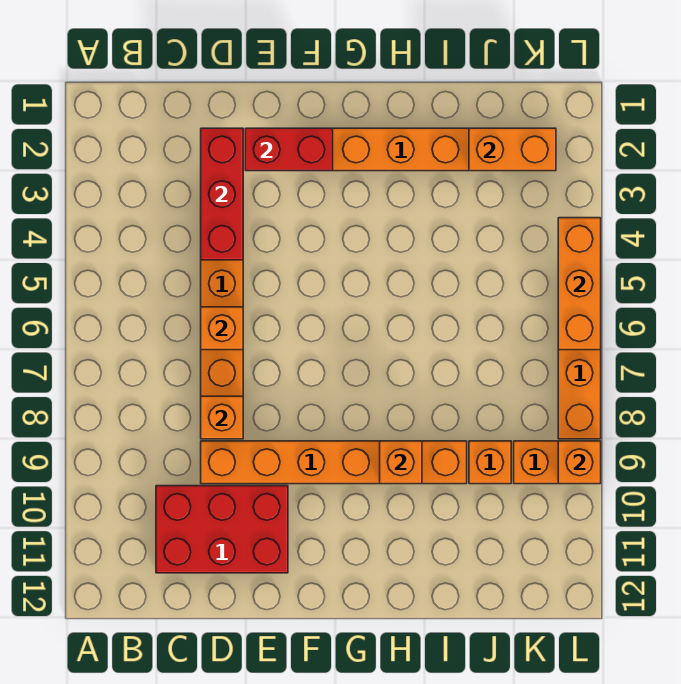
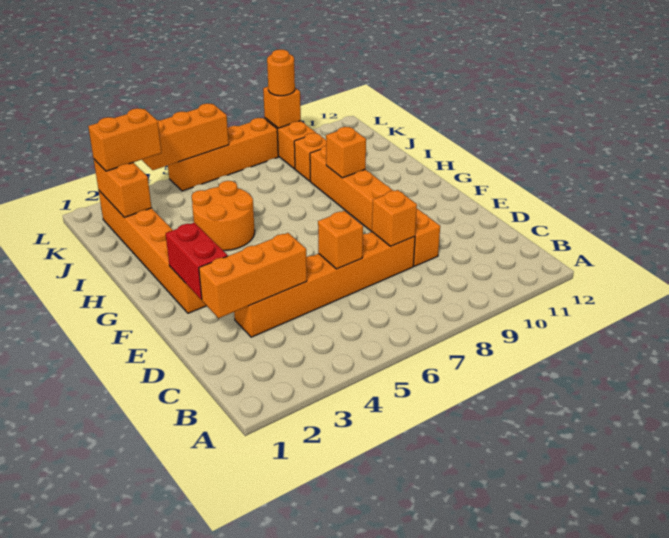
red brick C10:E11 level 1 -> none
red brick D2:D4 level 2 -> orange brick D2:D4 level 2
none -> orange round brick H4:I5 level 1
none -> orange brick K2:K3 level 3
none -> orange round brick L9 level 3

